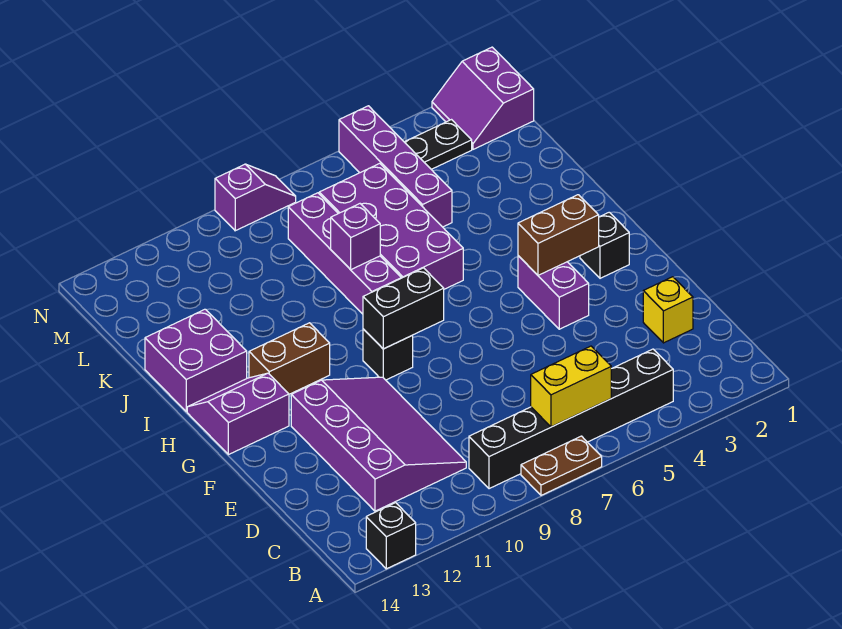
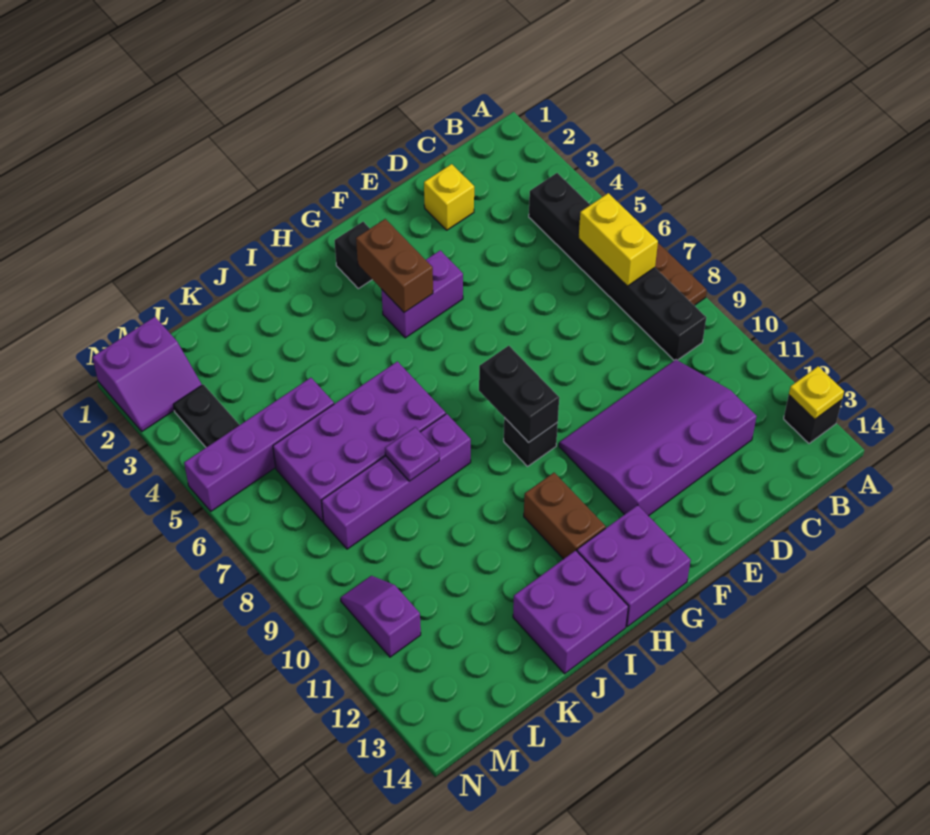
none -> yellow plate A13 level 2
purple slope G13:H14 level 1 top G -> purple brick G13:H14 level 1
purple brick J8 level 2 -> purple plate J8 level 2
purple slope N8:N9 level 1 top 9 -> purple slope M10:M11 level 1 top 11

